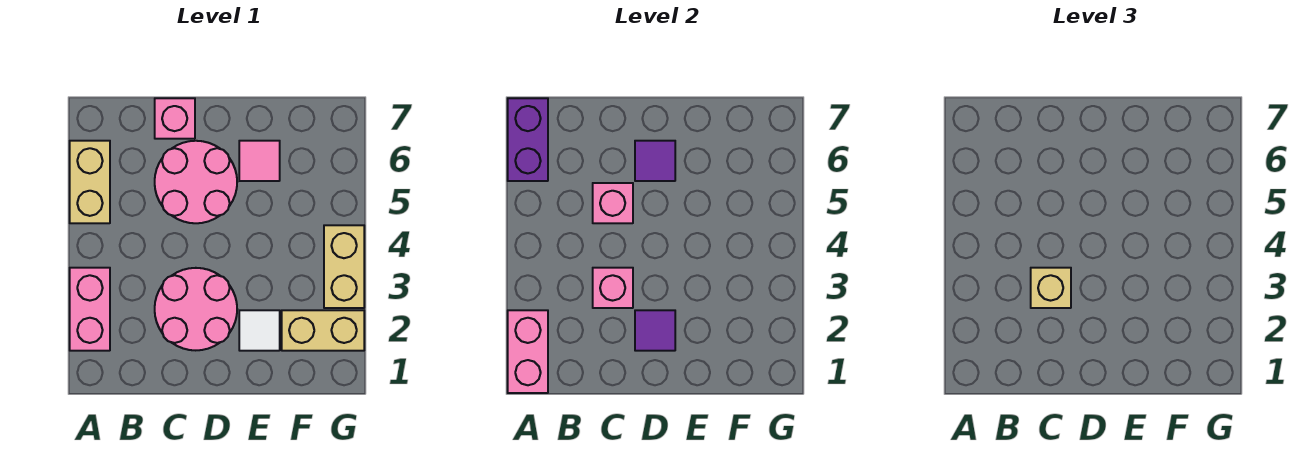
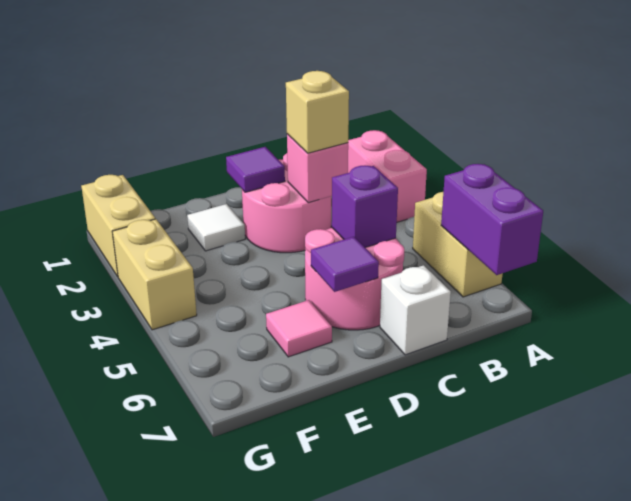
pink brick A1:A2 level 2 -> none
pink brick C5 level 2 -> purple brick C5 level 2
pink brick C7 level 1 -> white brick C7 level 1
tan brick F2:G2 level 1 -> tan brick G1:G2 level 1

